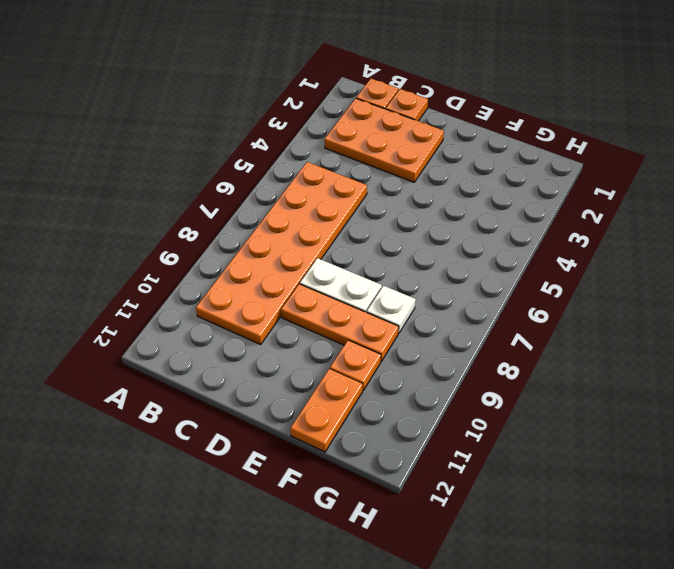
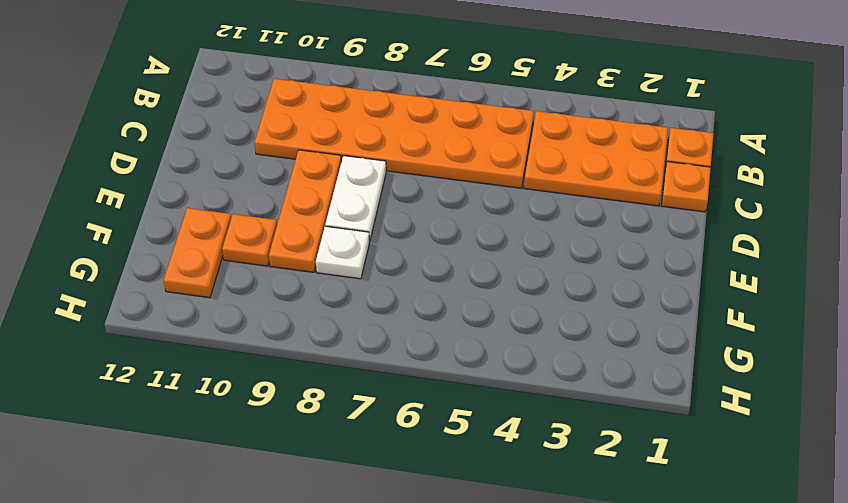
orange plate B2:D3 level 1 -> orange plate B2:C4 level 1
orange plate F11:F12 level 1 -> orange plate F11:G11 level 1

